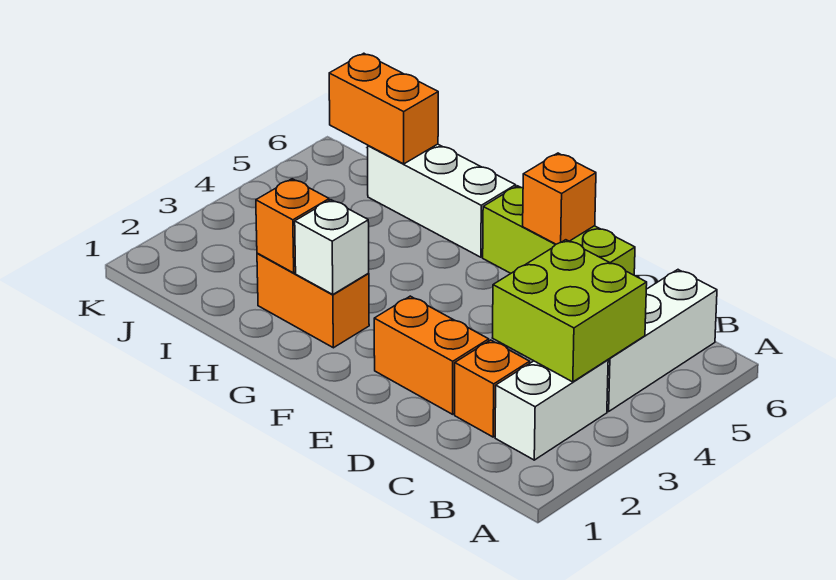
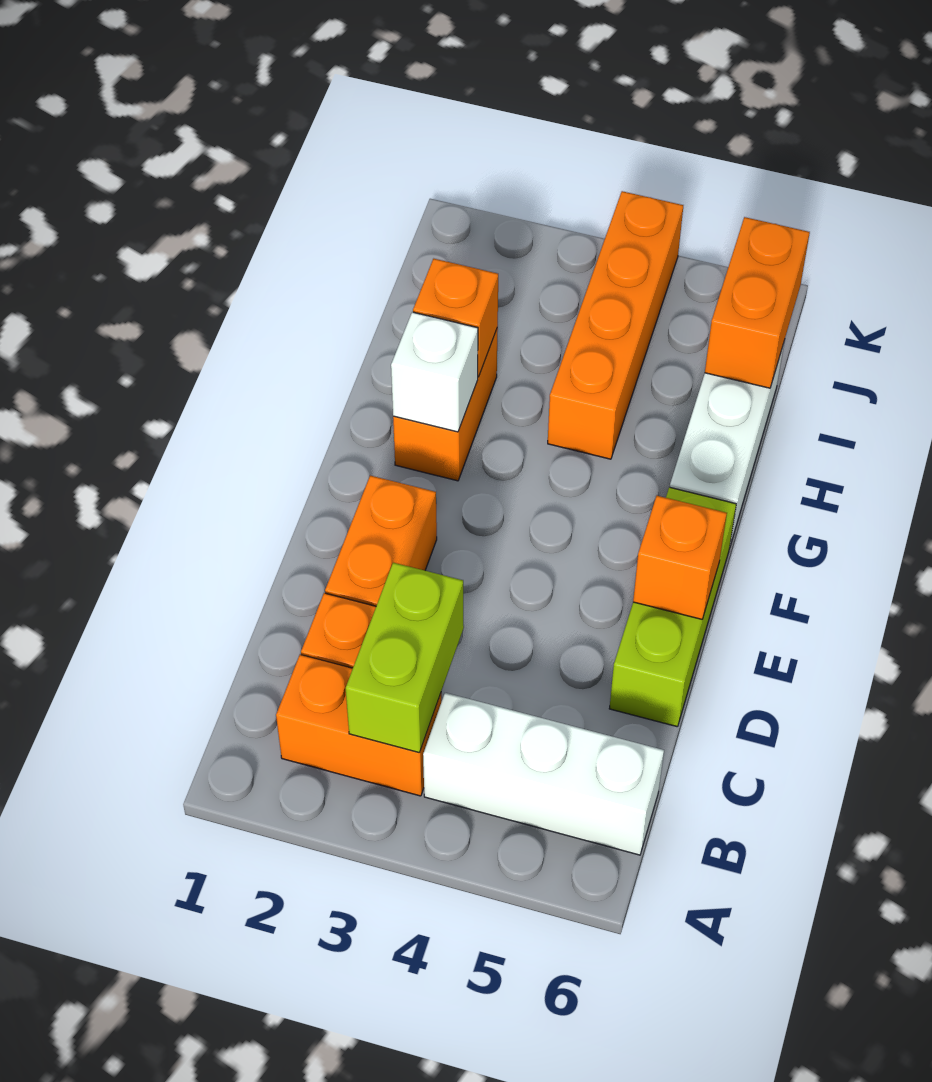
white brick B2:B3 level 1 -> orange brick B2:B3 level 1
lime brick B3:C4 level 2 -> lime brick B3:C3 level 2
none -> orange brick H4:K4 level 1

